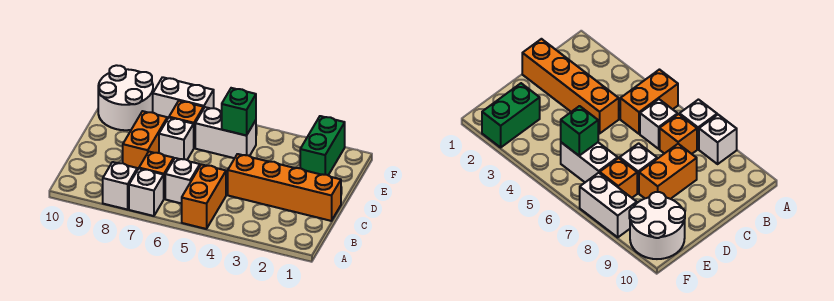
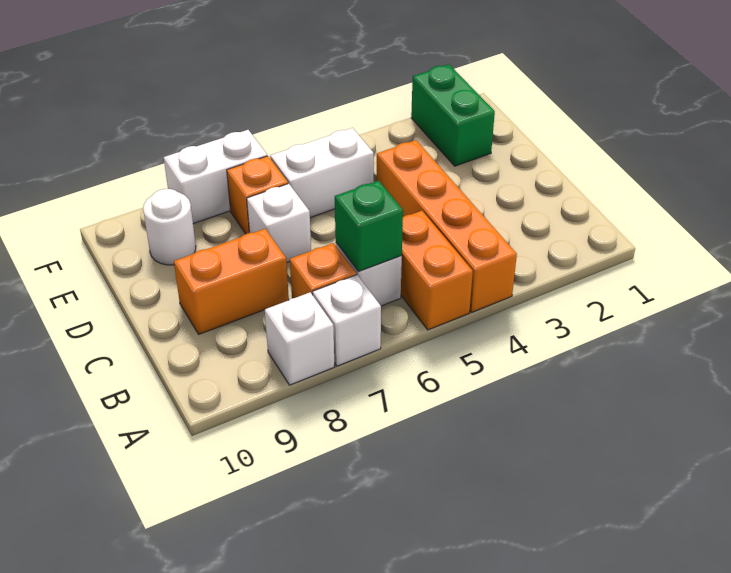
orange brick C1:C4 level 1 -> orange brick A4:D4 level 1
orange brick C8:D8 level 1 -> orange brick C8:C9 level 1
green brick E5 level 2 -> green brick B6 level 2
white round brick E9:F10 level 1 -> white round brick E9 level 1

